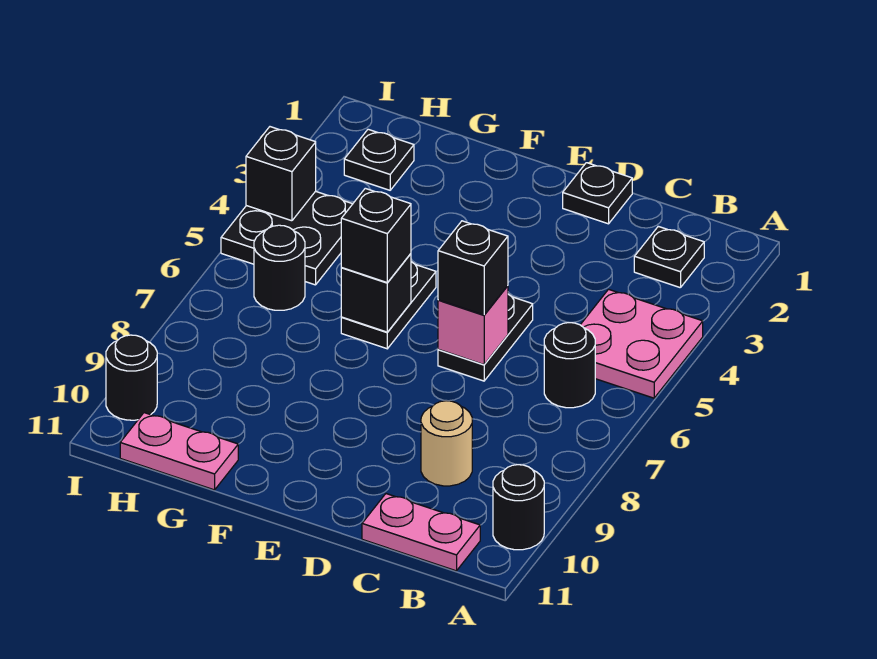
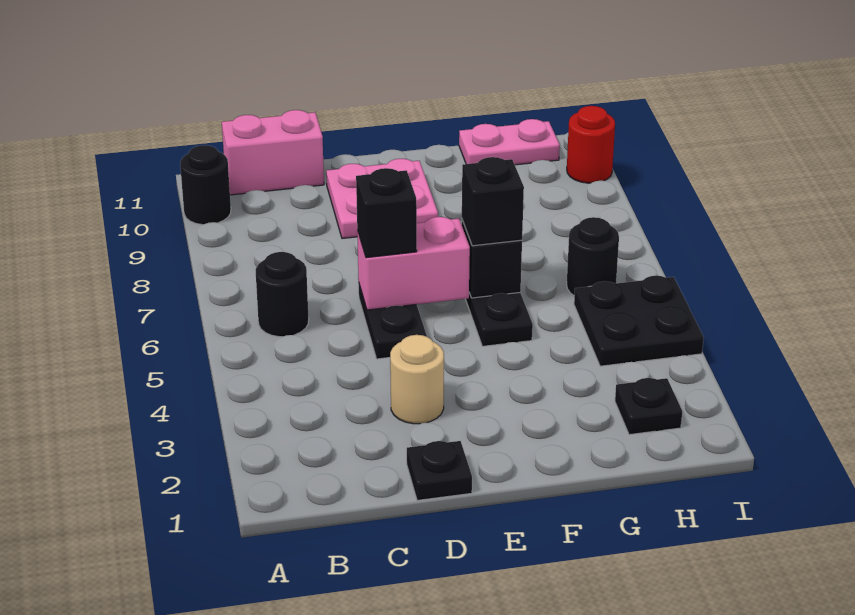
pink plate A4:B5 level 1 -> pink plate D9:E10 level 1
black plate B2 level 1 -> none
pink plate B11:C11 level 1 -> pink brick B11:C11 level 1
tan round brick C9 level 1 -> tan round brick D3 level 1
pink brick D6 level 2 -> pink brick D6:E6 level 2
black brick I4 level 2 -> none
black round brick I10 level 1 -> red round brick I10 level 1

